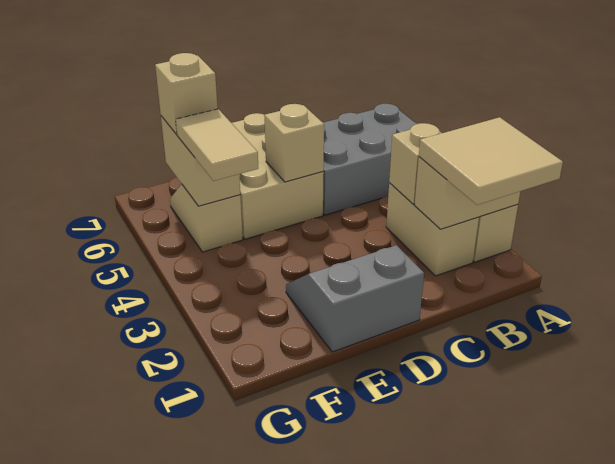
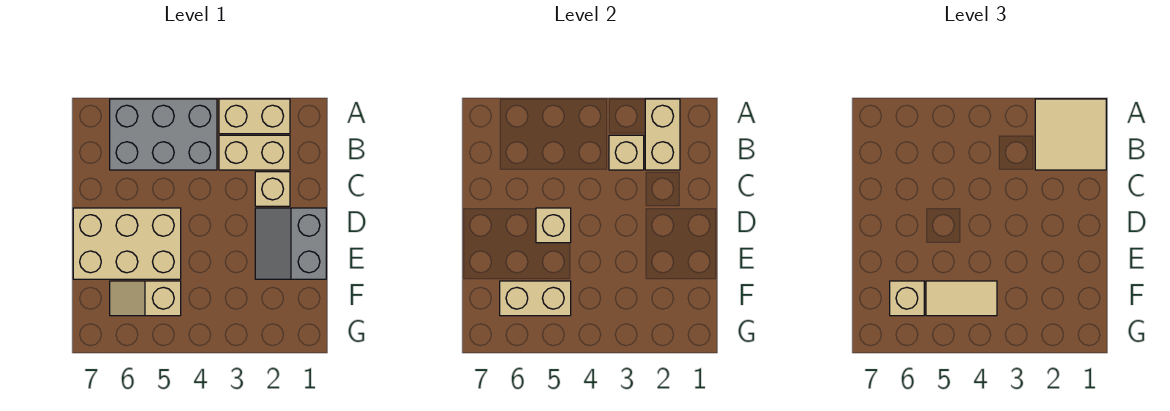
grey brick A5:C6 level 1 -> grey brick A4:B6 level 1
none -> tan brick C2 level 1

